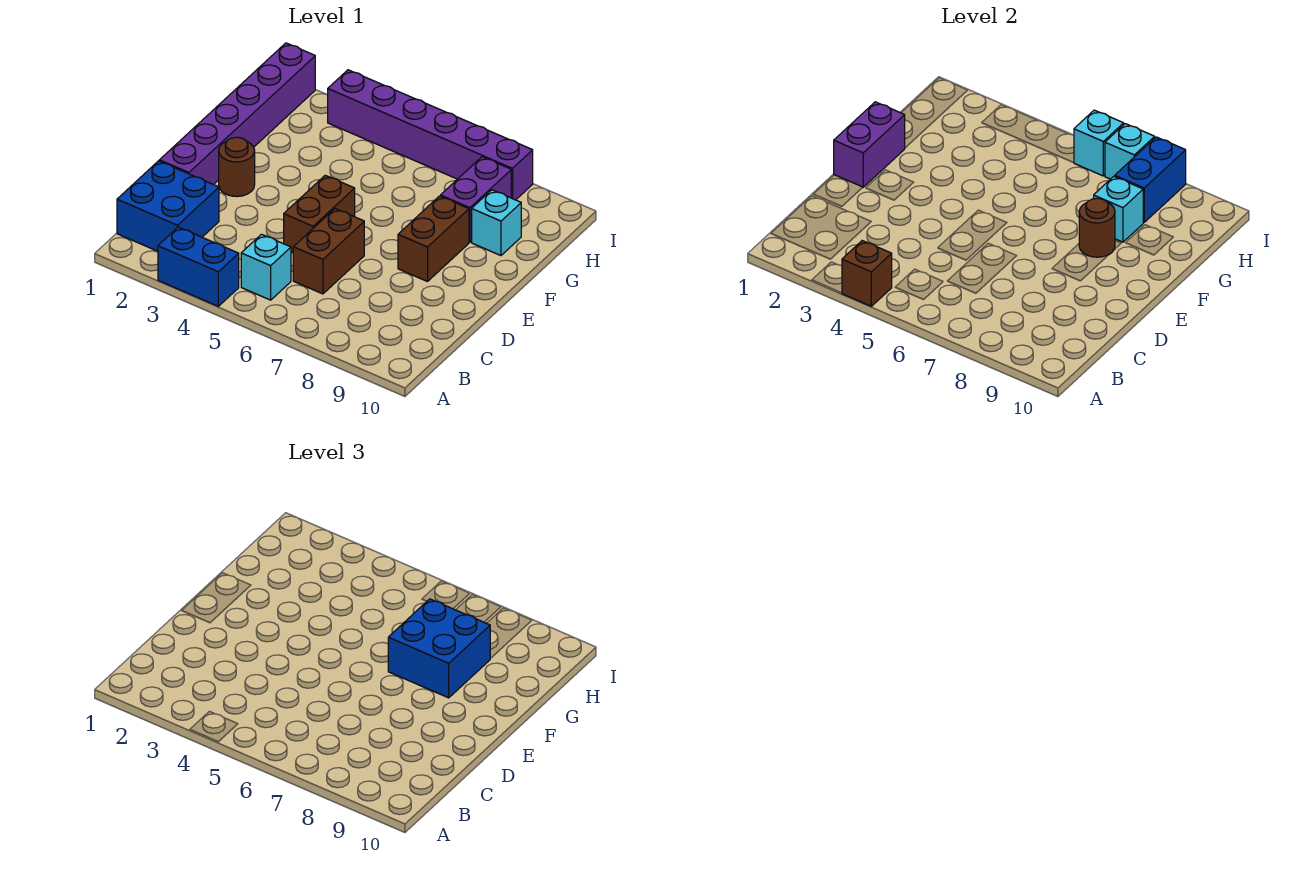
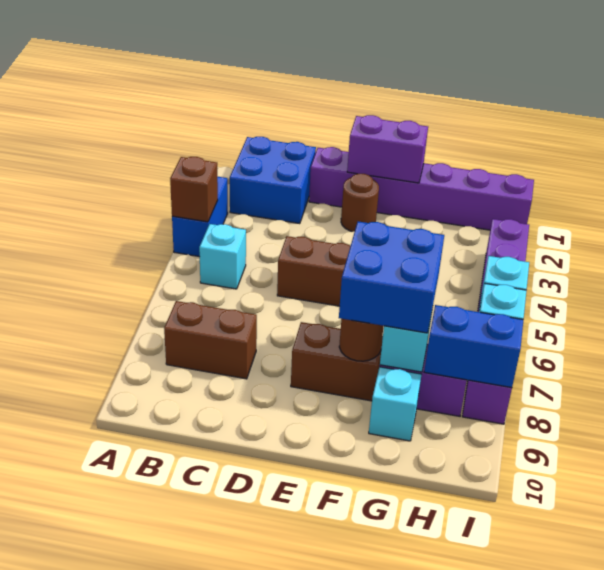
brown brick C6:D6 level 1 -> brown brick B8:C8 level 1

